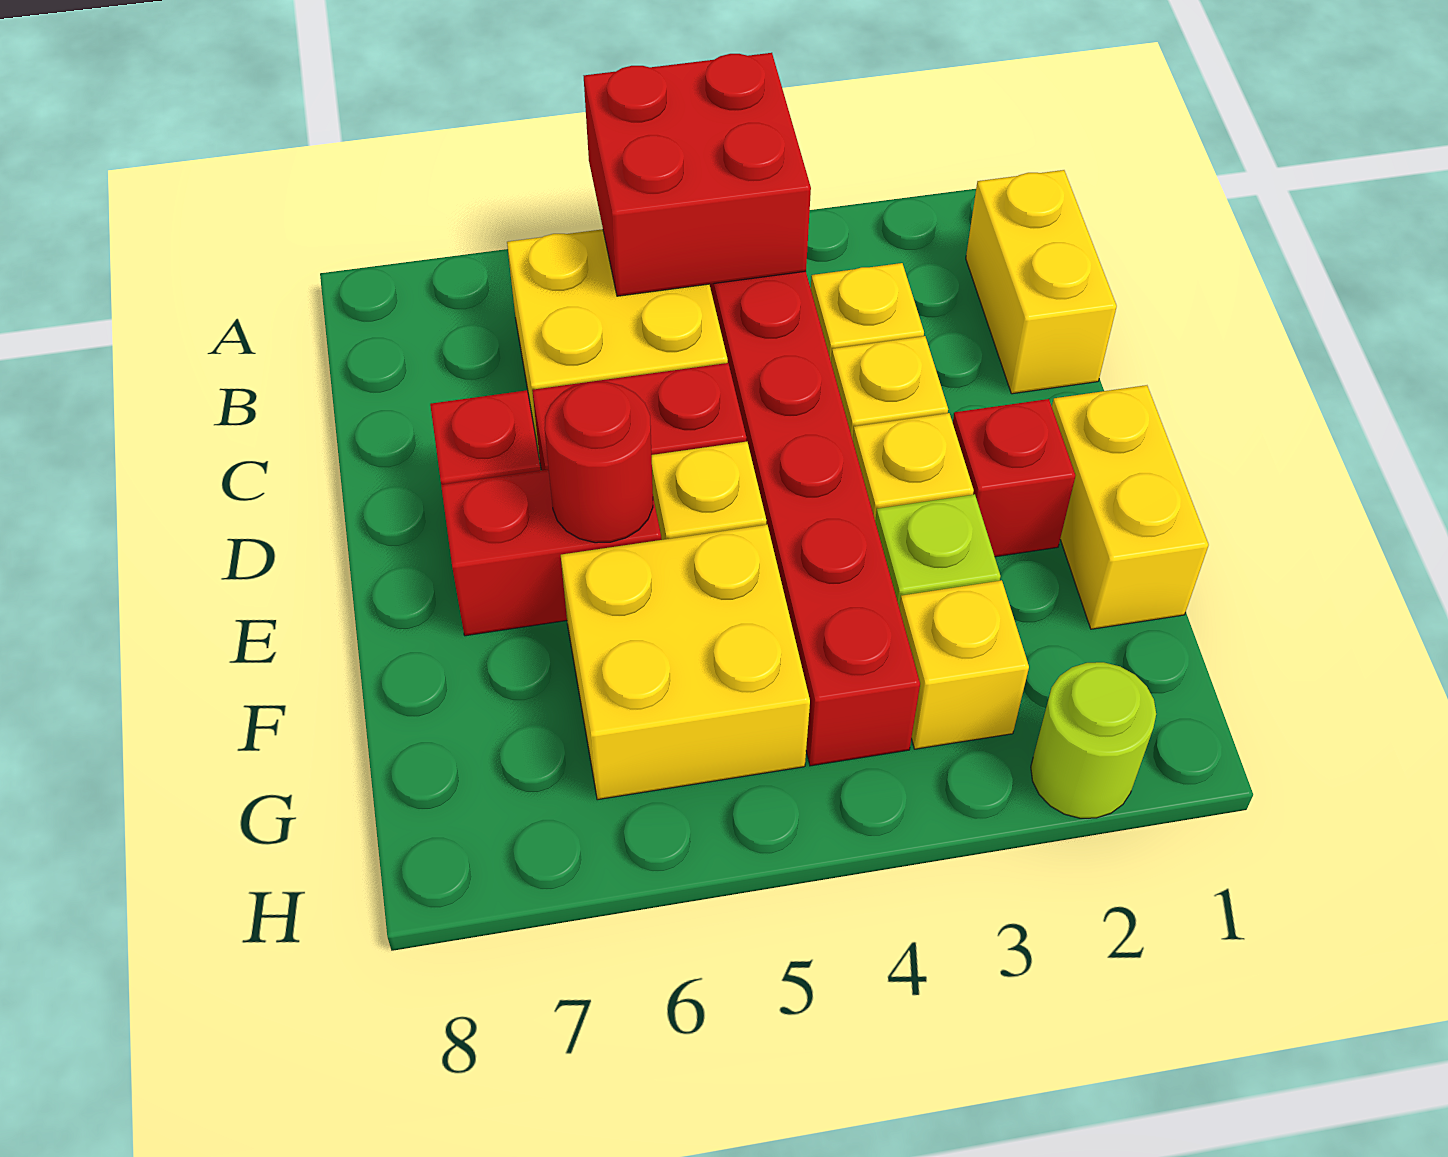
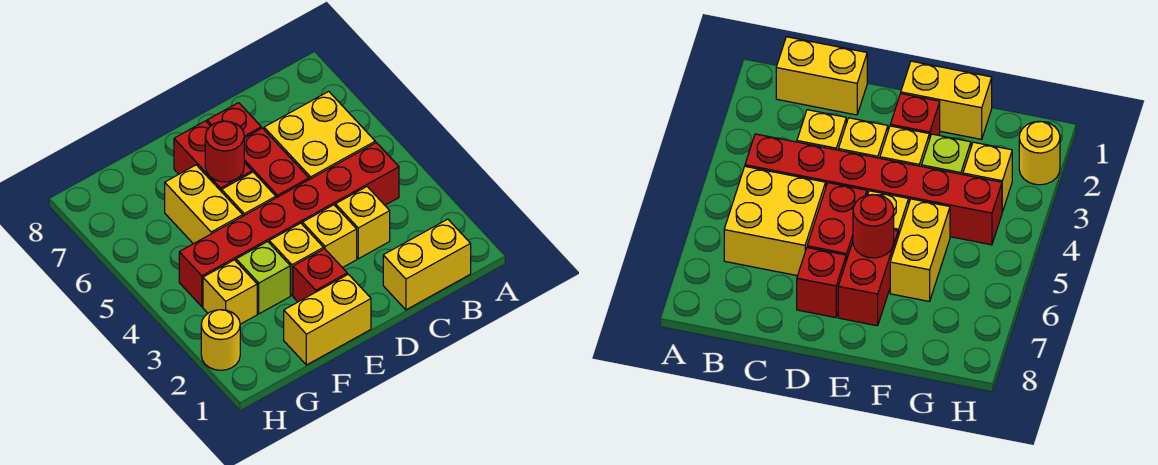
red brick A4:B5 level 2 -> none
yellow brick F5:G6 level 1 -> yellow brick F5:F6 level 1
lime round brick H2 level 1 -> yellow round brick H2 level 1

